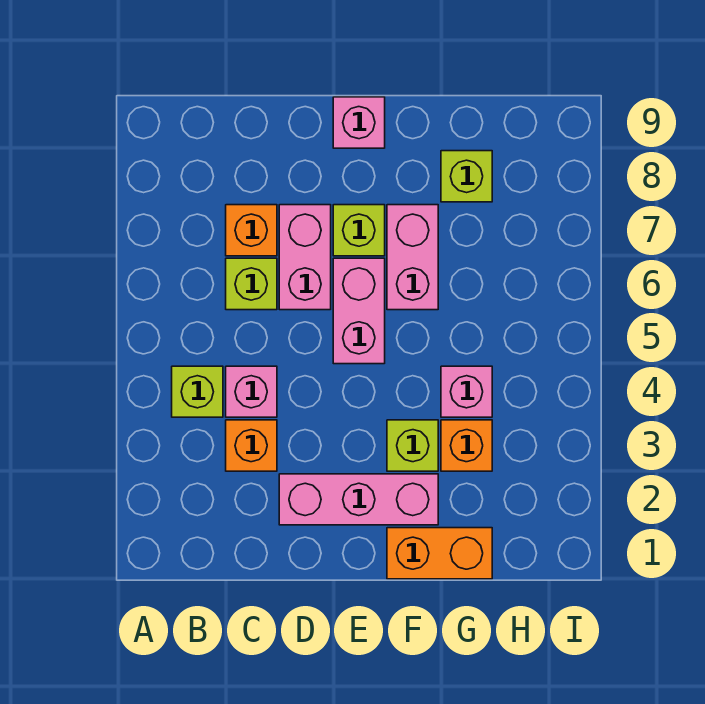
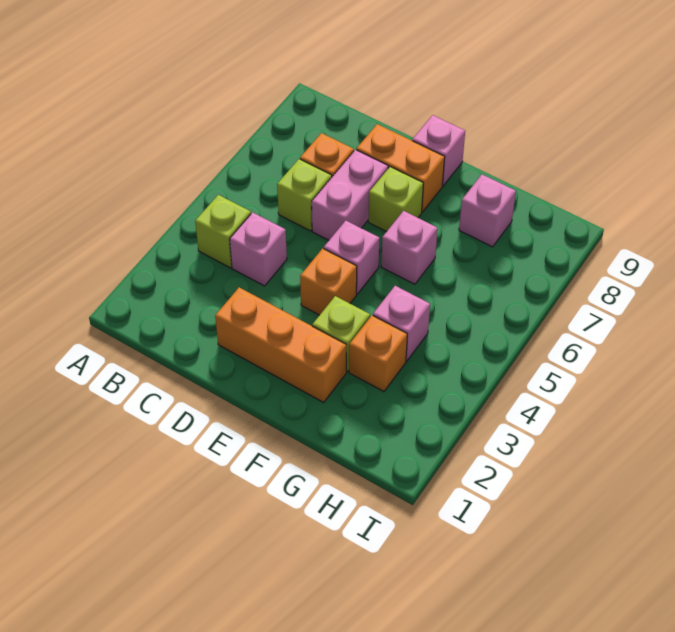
orange brick C3 level 1 -> orange brick E4 level 1
pink brick D2:F2 level 1 -> orange brick D2:F2 level 1
pink brick E5:E6 level 1 -> pink brick E5 level 1
orange brick F1:G1 level 1 -> orange brick D8:E8 level 1
pink brick F6:F7 level 1 -> pink brick F6 level 1
lime brick G8 level 1 -> pink brick G8 level 1

